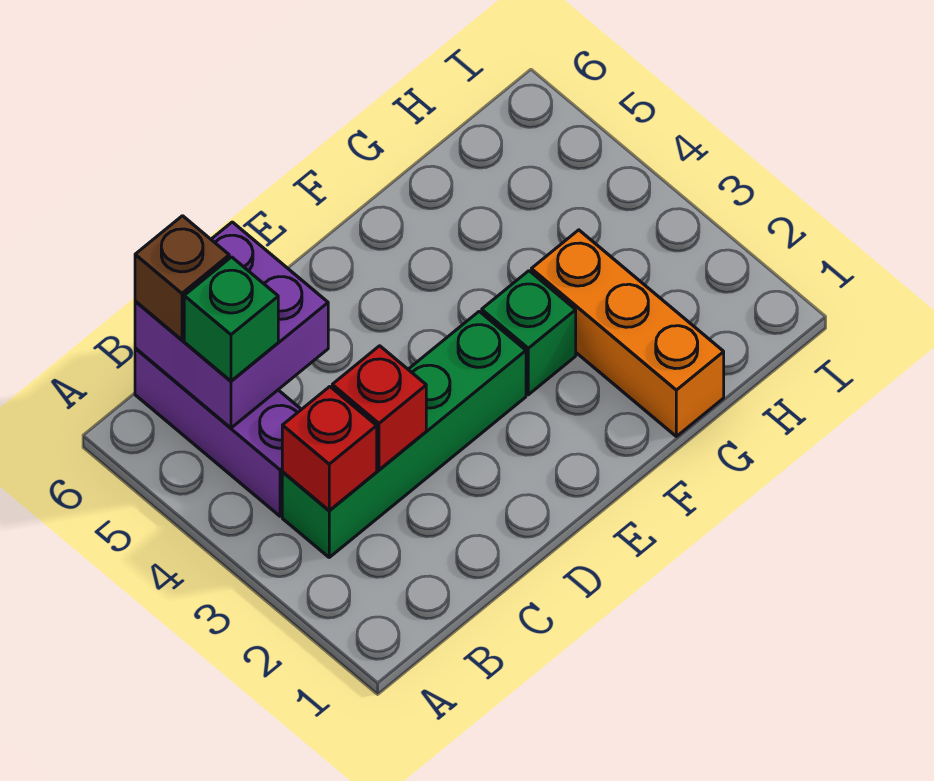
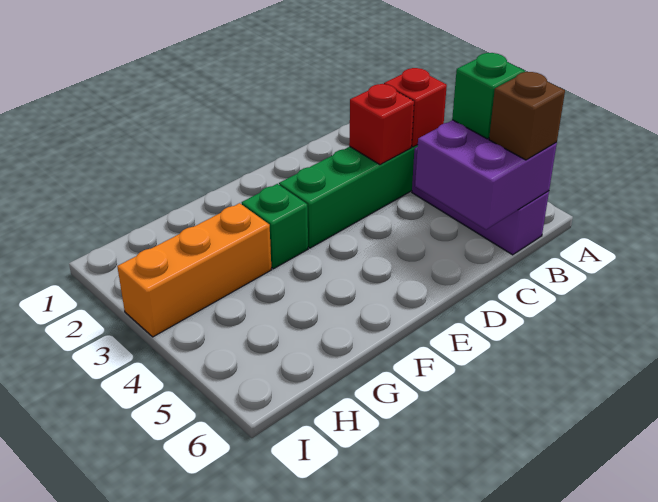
orange brick G1:G3 level 1 -> orange brick G3:I3 level 1

